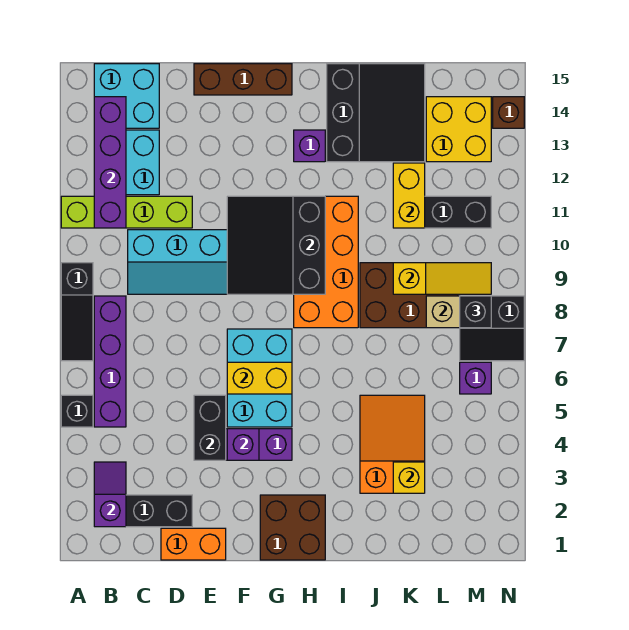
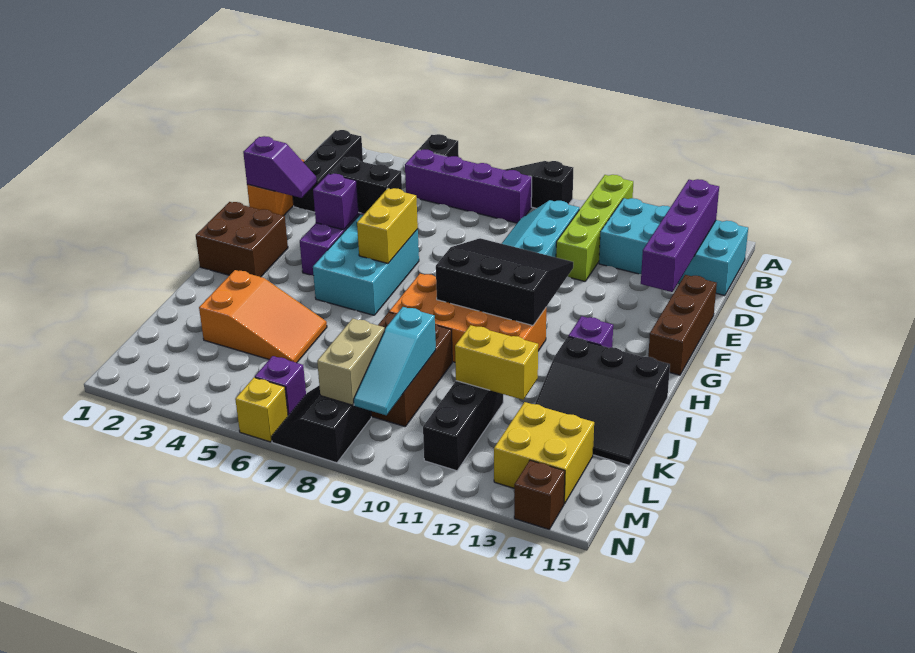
purple slope B2:B3 level 2 top 2 -> purple slope E1:E2 level 2 top 1
purple brick B11:B14 level 2 -> purple brick B14:E14 level 2
cyan brick F5:G7 level 1 -> cyan brick F5:H6 level 1
yellow brick K3 level 2 -> yellow brick N6 level 1
yellow slope K9:M9 level 2 top K -> cyan slope K9:M9 level 2 top K
black brick M8 level 3 -> none

